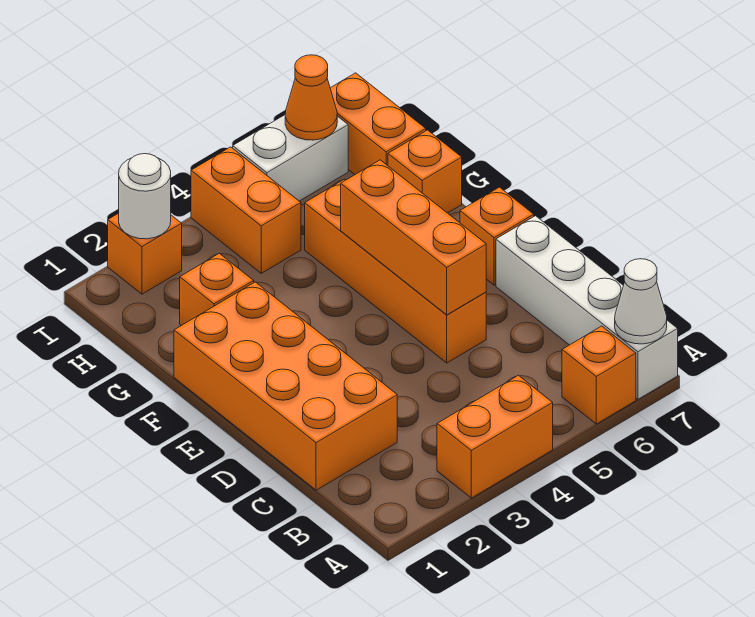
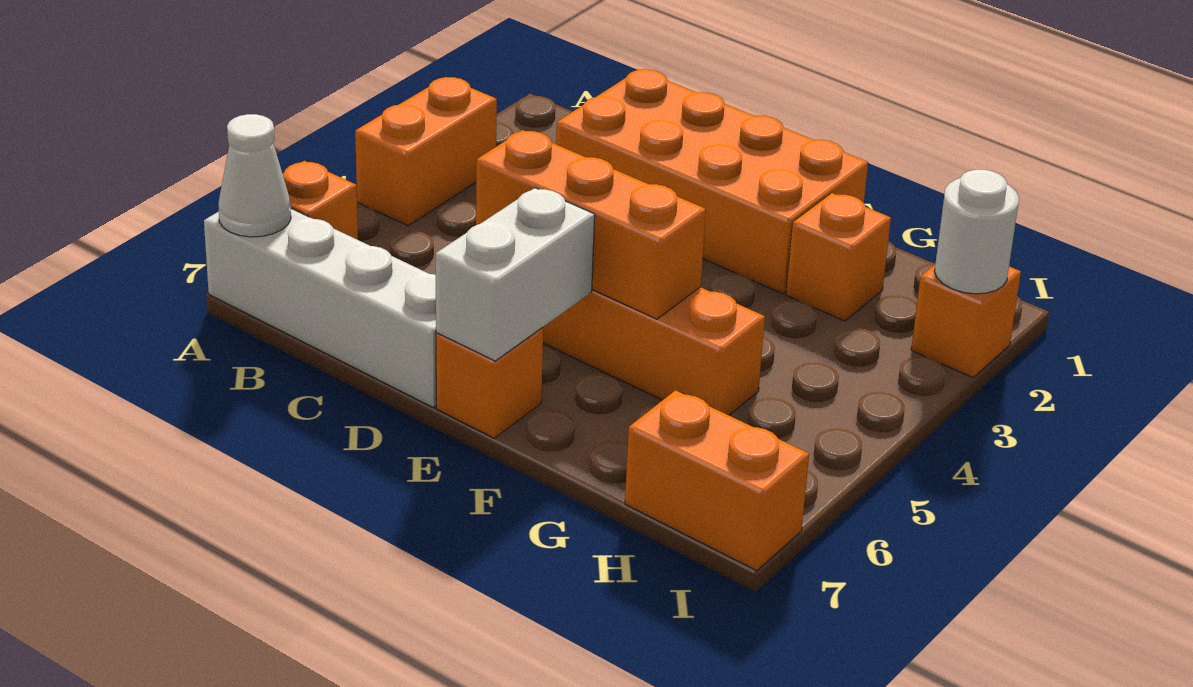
orange brick G7 level 1 -> none
orange brick H4:I4 level 1 -> none
white brick I5:I6 level 1 -> white brick E6:E7 level 2
orange cone I6 level 2 -> none

